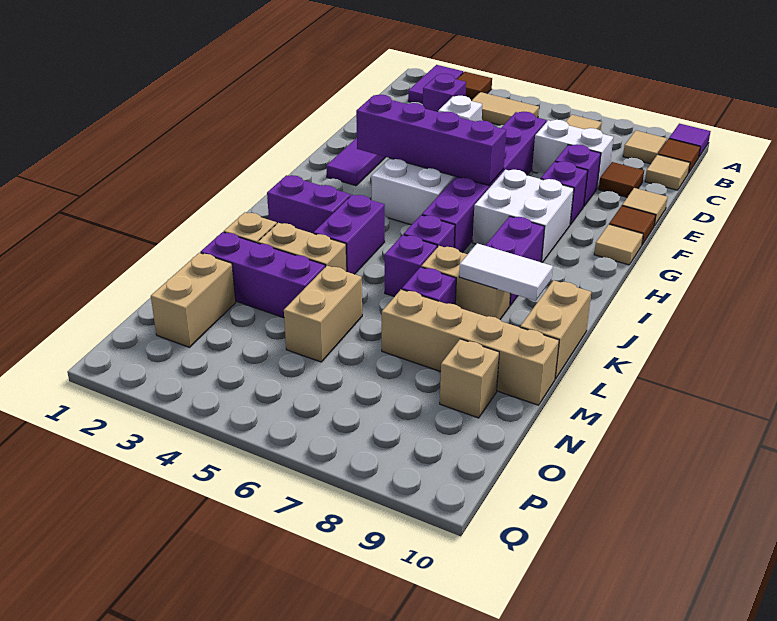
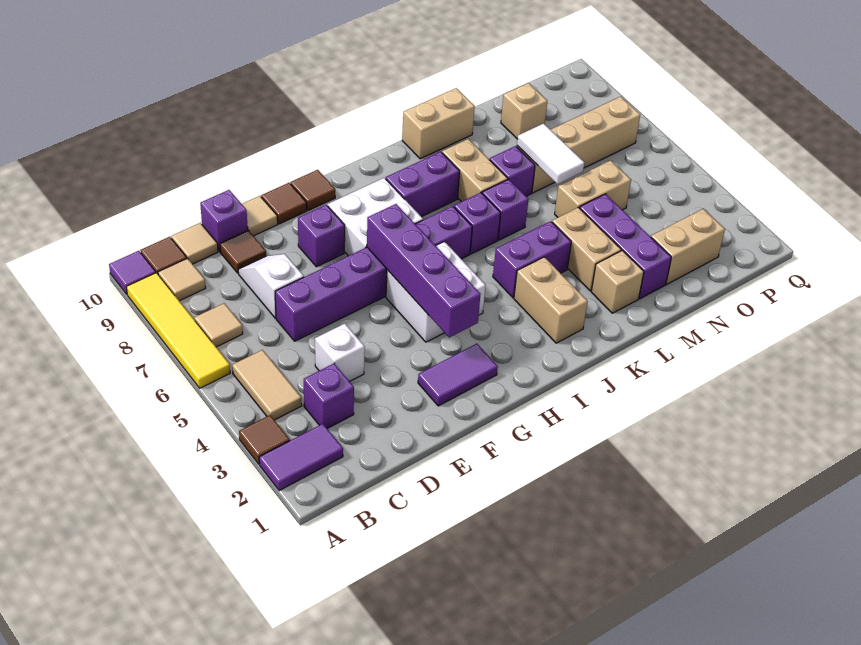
none -> yellow tile A6:A9 level 1
white brick D7:D8 level 1 -> white slope D7:D8 level 1 top 7
purple brick E8 level 1 -> purple brick D10 level 1
tan tile G10 level 1 -> brown tile G10 level 1
purple brick J2:J3 level 1 -> tan brick J2:J3 level 1
white tile K8:K9 level 2 -> white tile M6:M7 level 2
tan brick M7:M10 level 1 -> tan brick M7:P7 level 1

